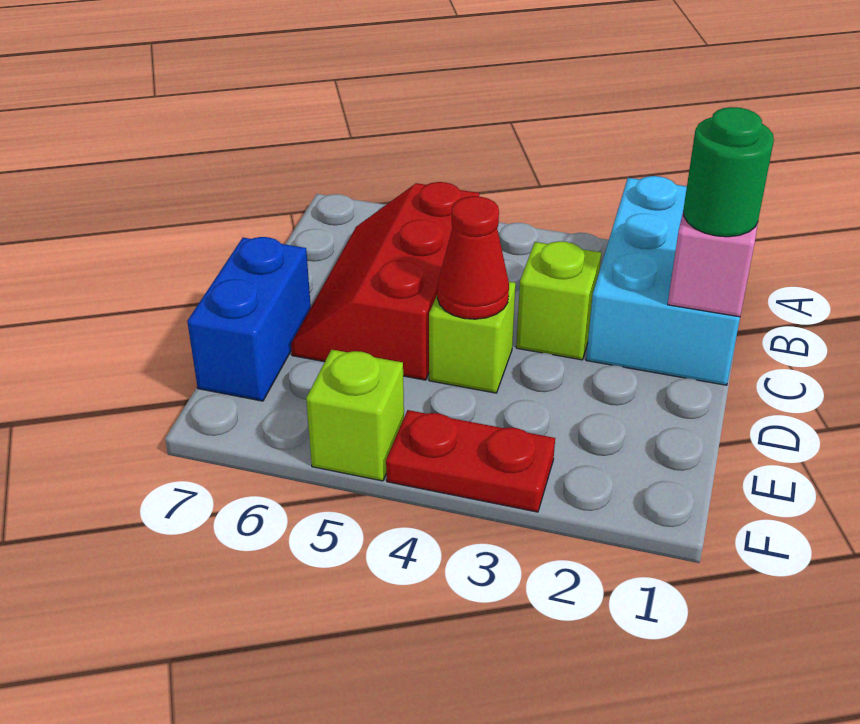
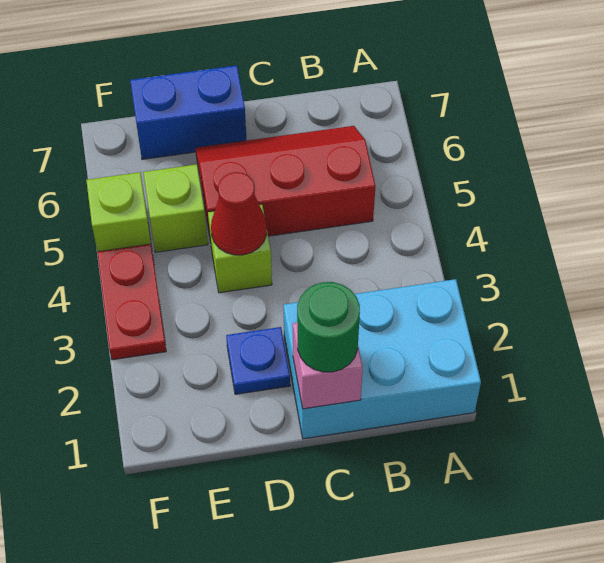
lime brick C3 level 1 -> lime brick E5 level 1
none -> blue plate D2 level 1

